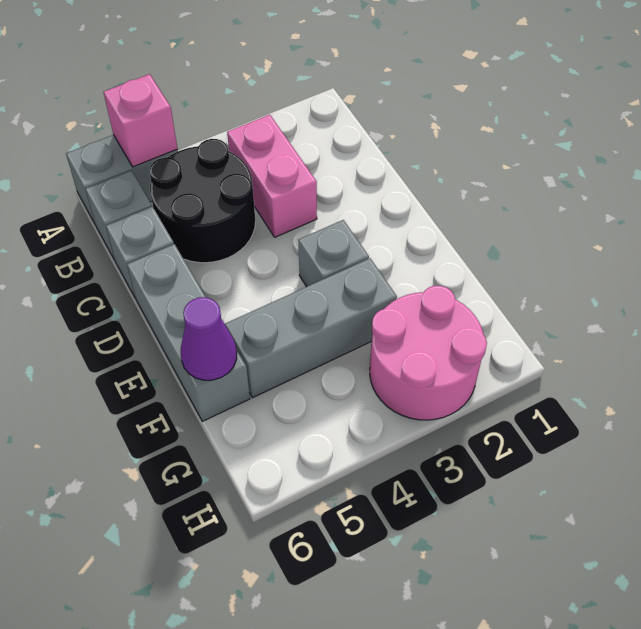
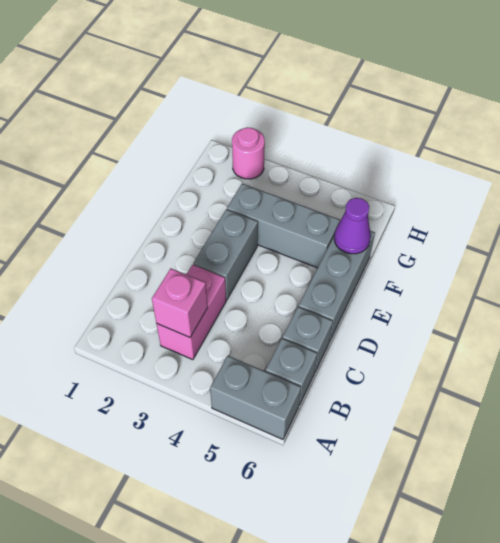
pink brick A5 level 2 -> pink brick B3 level 2
black round brick B4:C5 level 1 -> none
grey brick E3 level 1 -> grey brick D3:E3 level 1
pink round brick G2:H3 level 1 -> pink round brick H2 level 1

